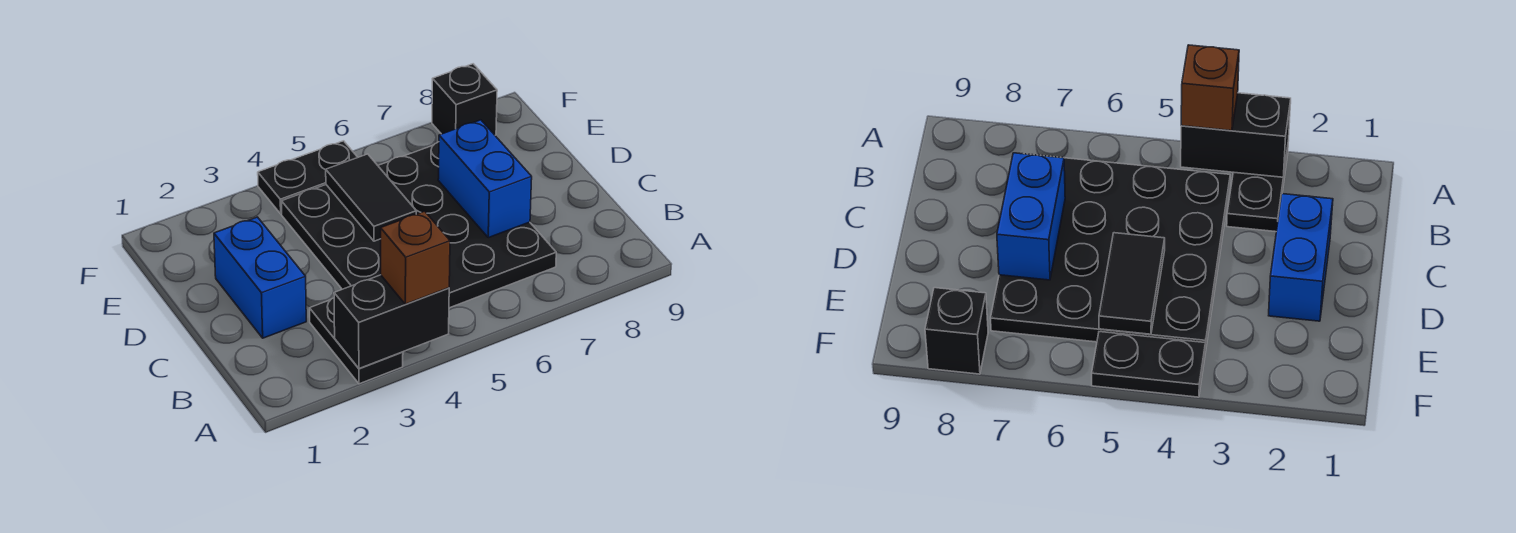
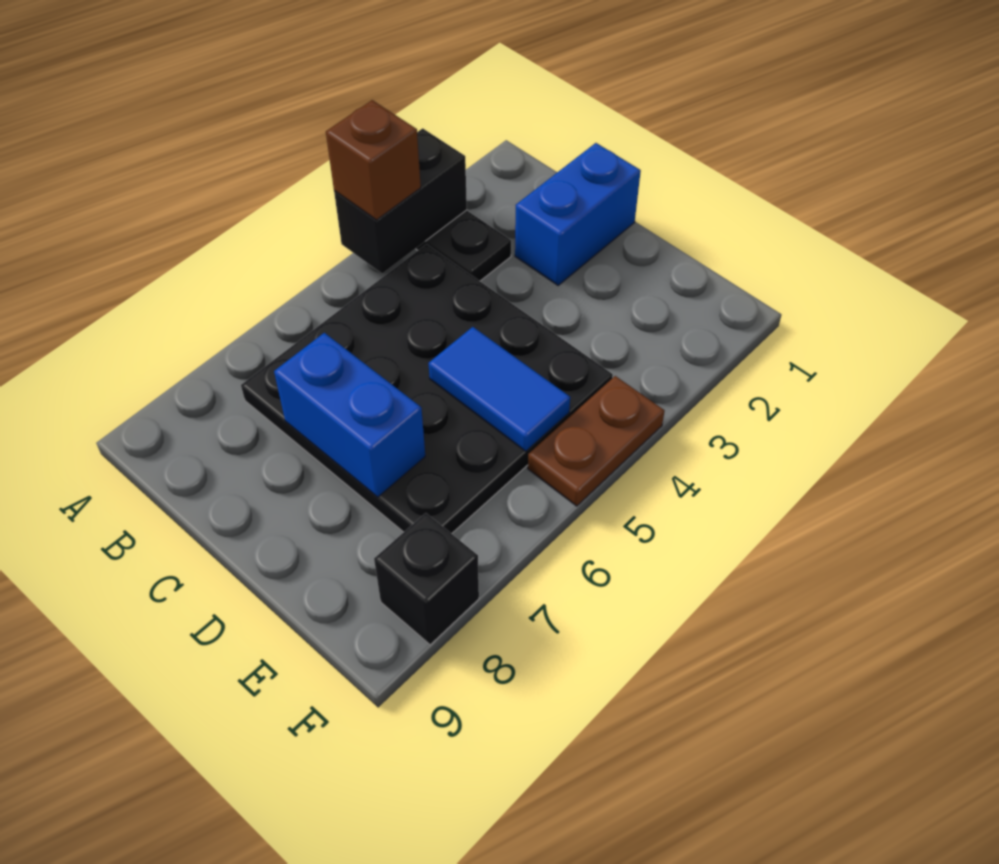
blue brick C2:D2 level 1 -> blue brick C1:C2 level 1
black tile D5:E5 level 2 -> blue tile D5:E5 level 2
black plate F4:F5 level 1 -> brown plate F4:F5 level 1

